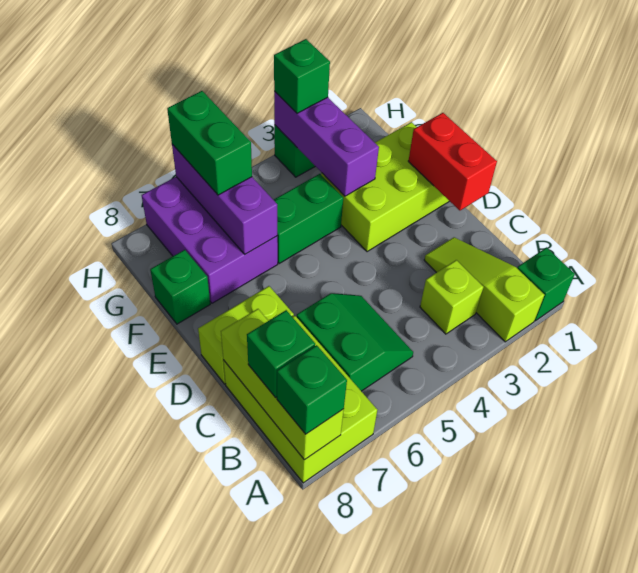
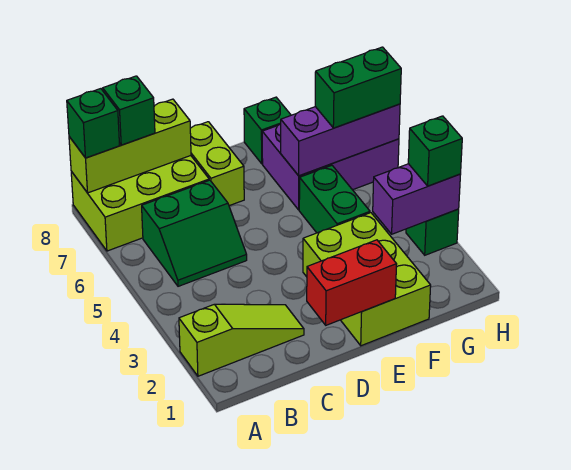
green brick A1 level 1 -> none
lime brick B3 level 1 -> none
purple brick F3:H3 level 2 -> purple brick G3:H3 level 2

